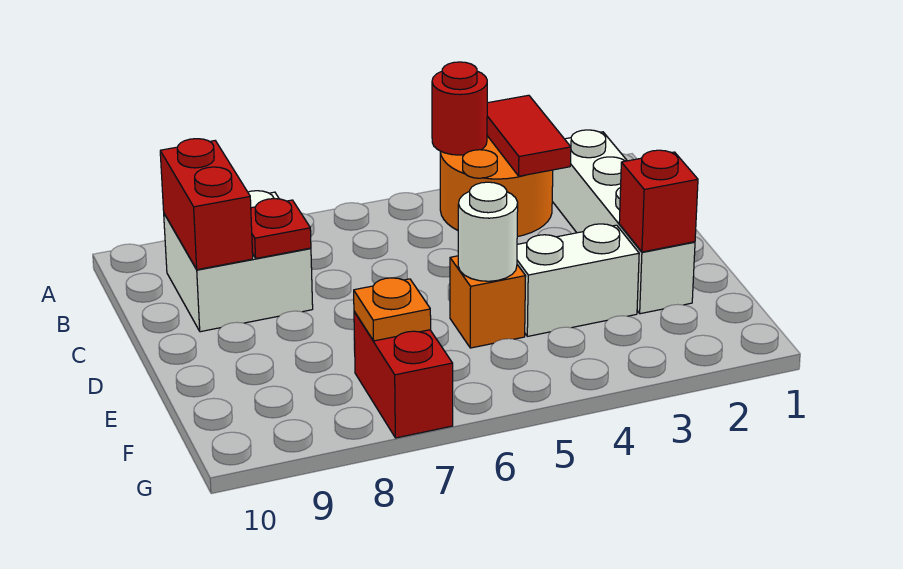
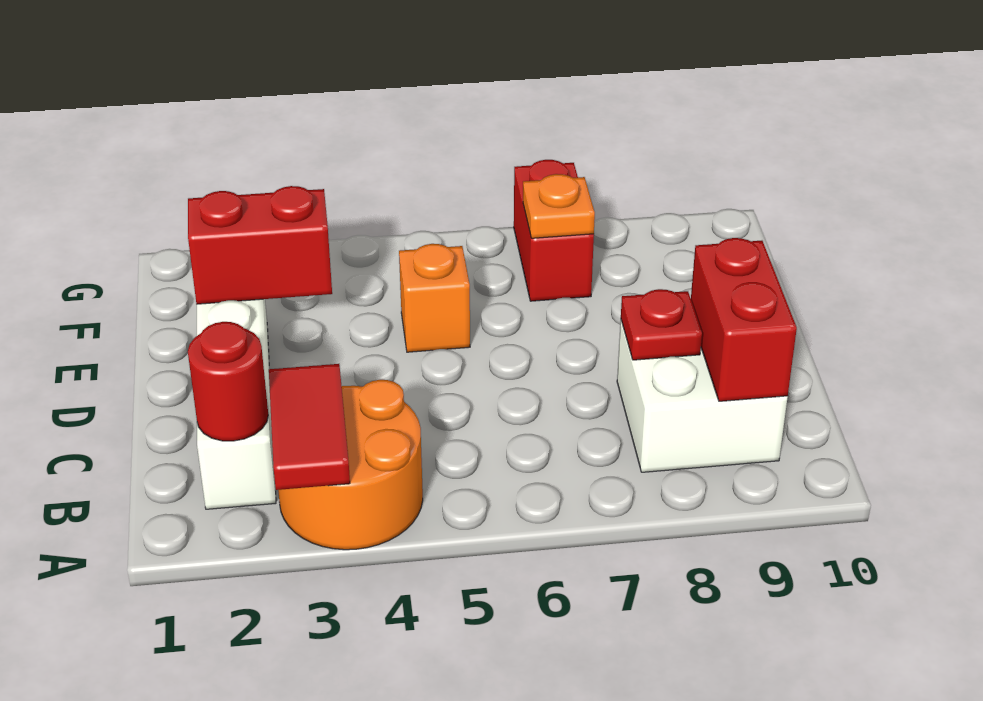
red round brick A4 level 2 -> red round brick B2 level 2
red brick E2 level 2 -> red brick E2:E3 level 2
white brick E3:E4 level 1 -> none
white round brick E5 level 2 -> none

